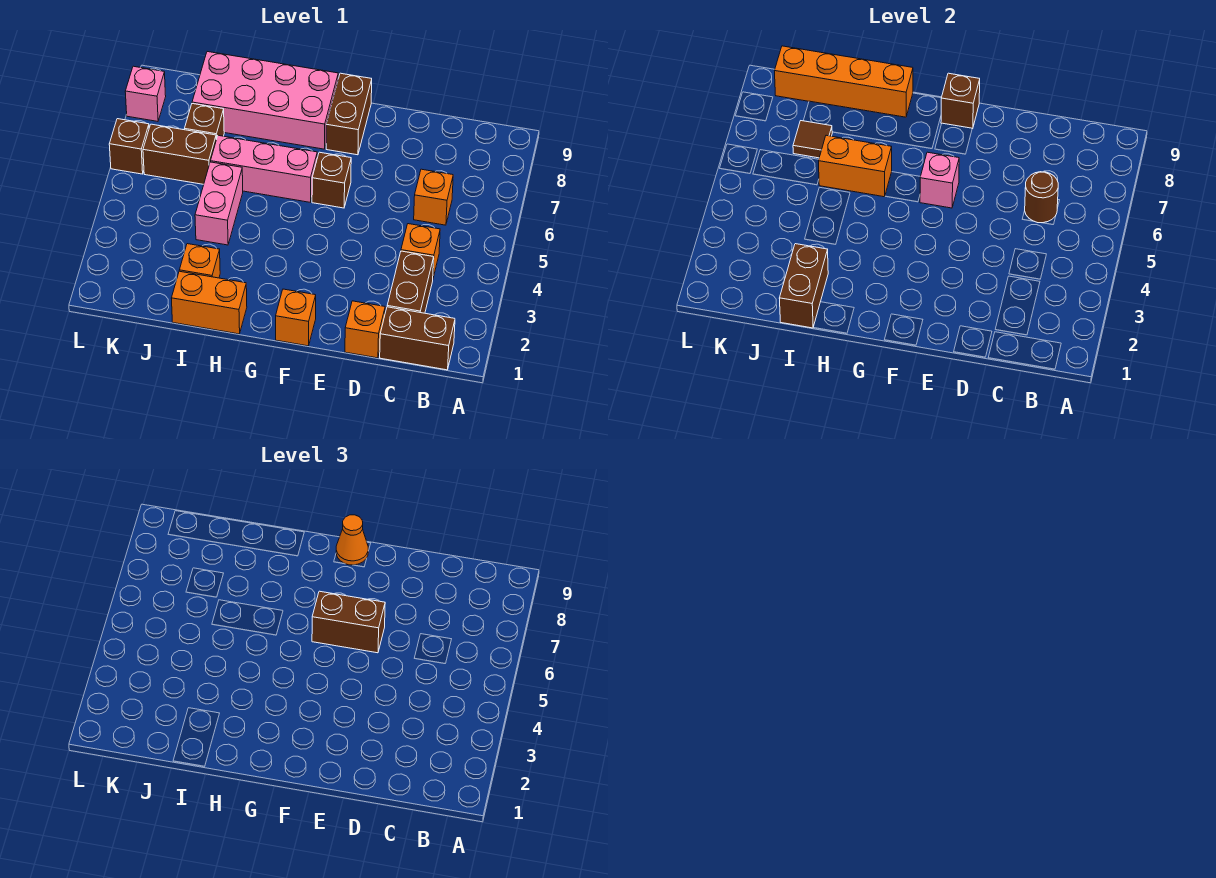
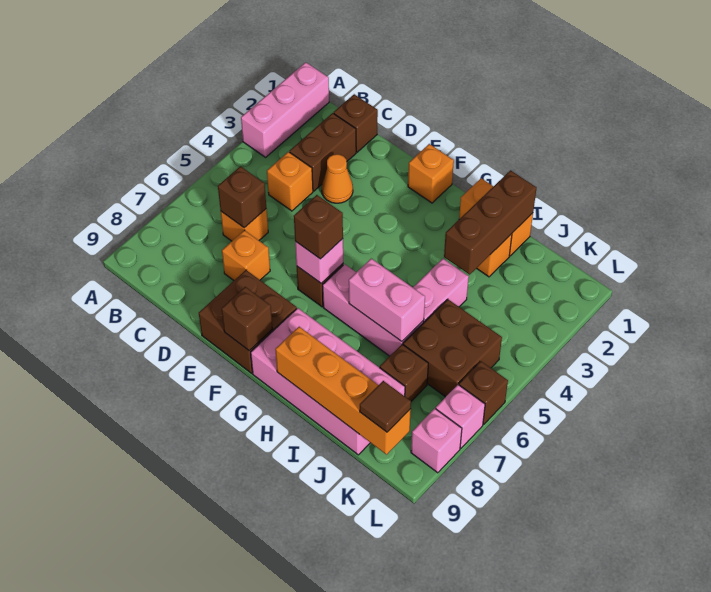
none -> pink brick A1:A3 level 1
brown brick B1:C1 level 1 -> brown brick C1 level 1
brown round brick C6 level 2 -> brown brick C6 level 2
orange brick D1 level 1 -> orange brick D7 level 1
brown brick E6:F6 level 3 -> brown brick F6 level 3
brown brick F8:F9 level 1 -> brown brick E8:F9 level 1
orange cone F9 level 3 -> orange cone D3 level 1
orange brick H6:I6 level 2 -> pink brick H6:I6 level 2
brown brick I1:I2 level 2 -> brown brick I1:I3 level 2
brown brick J6:K6 level 1 -> brown brick J5:K6 level 1
brown tile J7 level 2 -> brown tile K9 level 3
none -> pink brick L7 level 1

